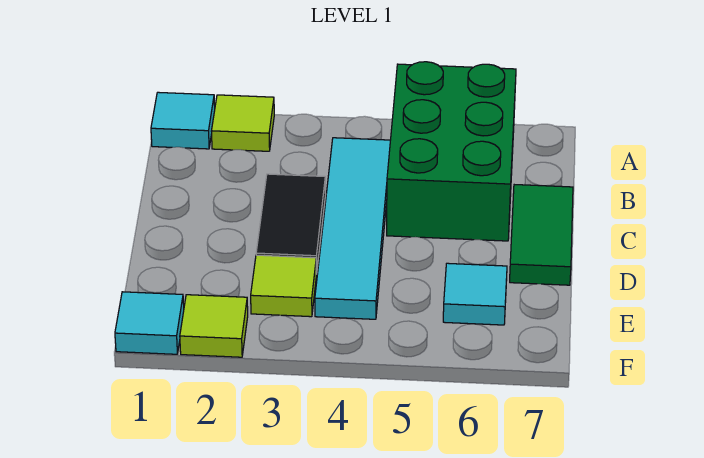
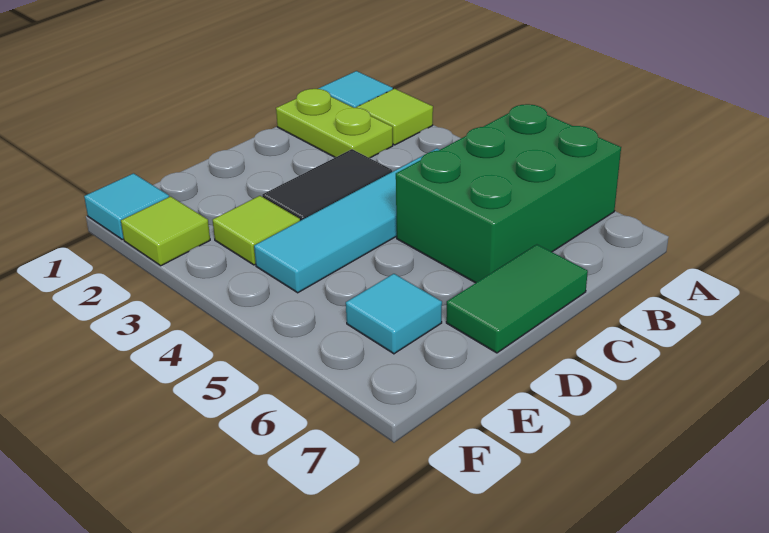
none -> lime plate B1:B2 level 1

